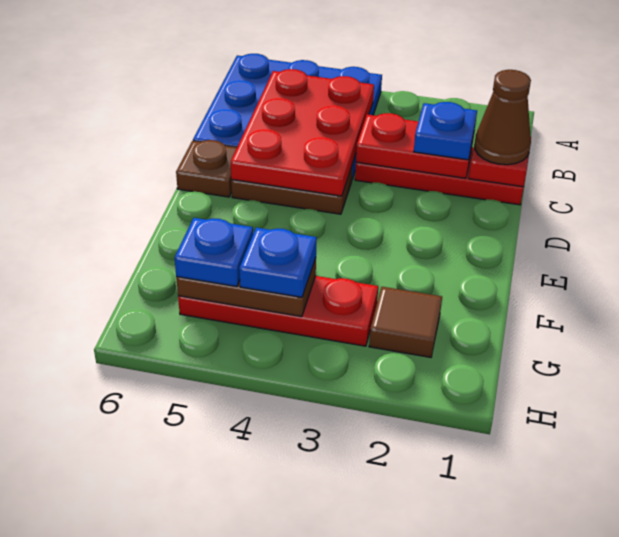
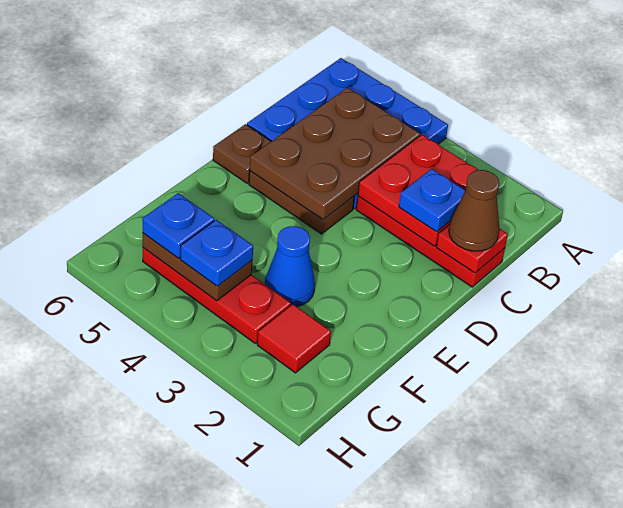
red plate B4:D5 level 2 -> brown plate B4:D5 level 2
red plate C2:C3 level 2 -> red plate B2:C3 level 2
none -> blue cone F3 level 1
brown tile G2 level 1 -> red tile G2 level 1

